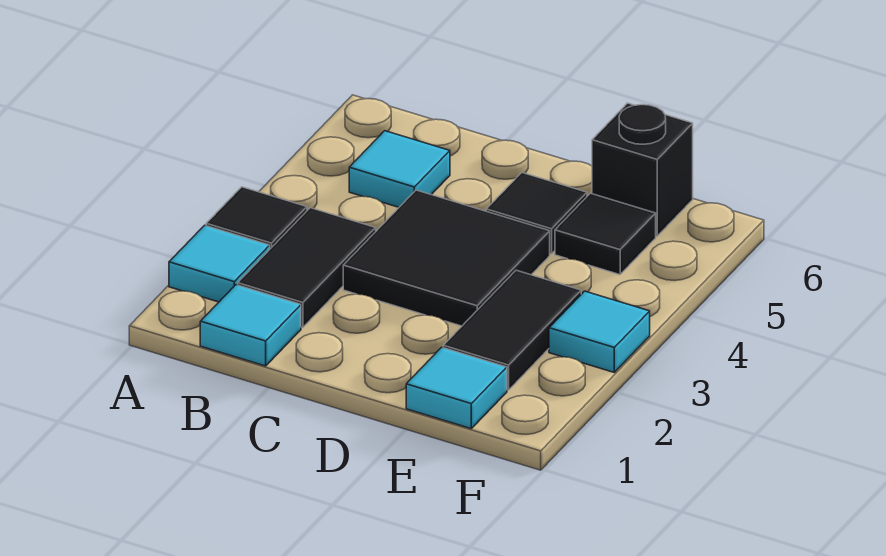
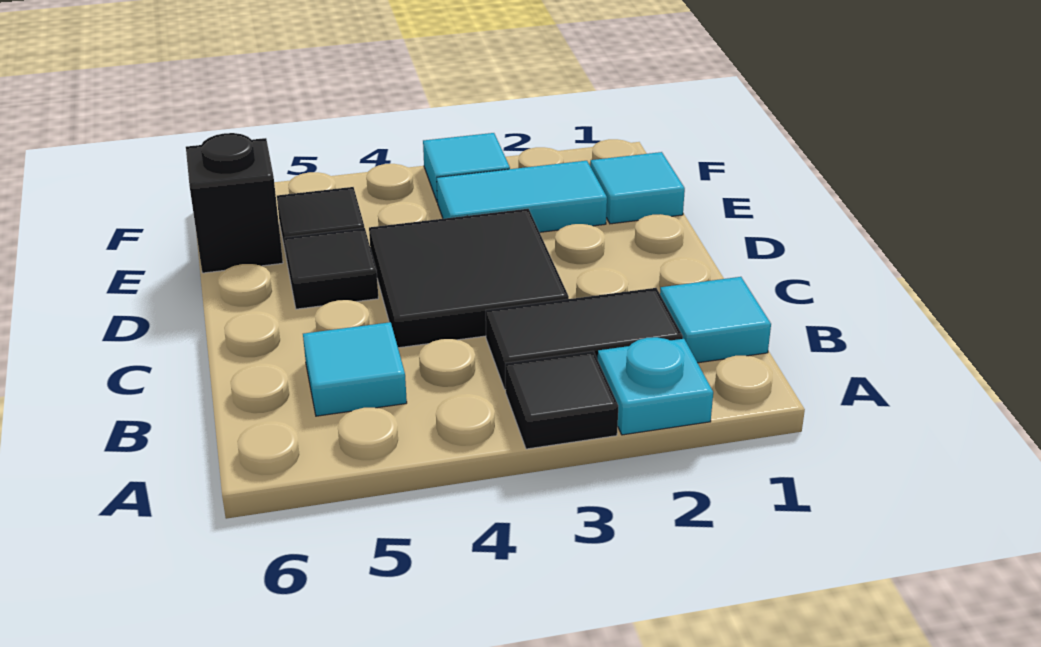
cyan tile A2 level 1 -> cyan plate A2 level 1
black tile E2:E3 level 1 -> cyan tile E2:E3 level 1

